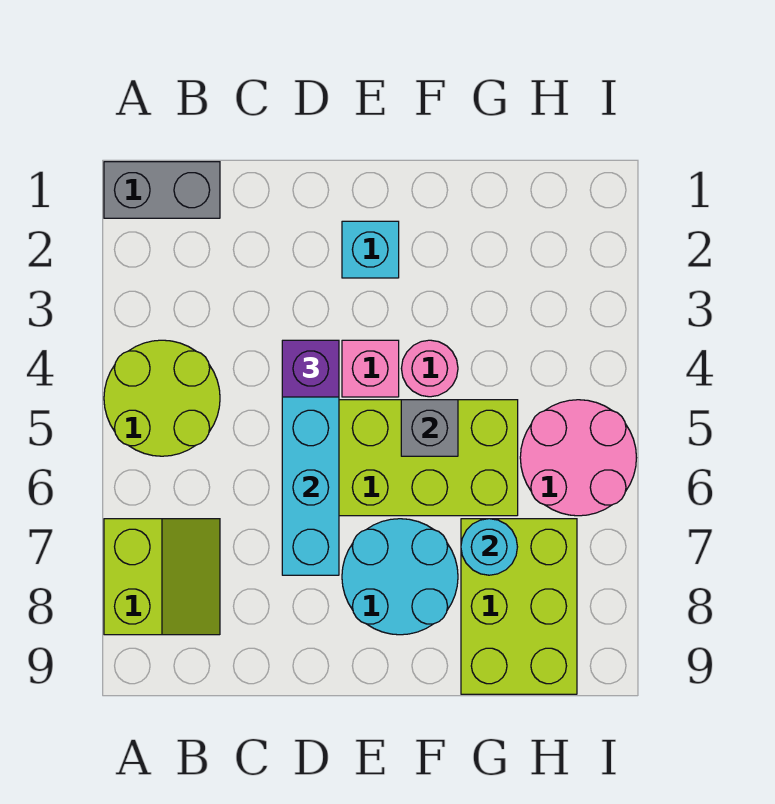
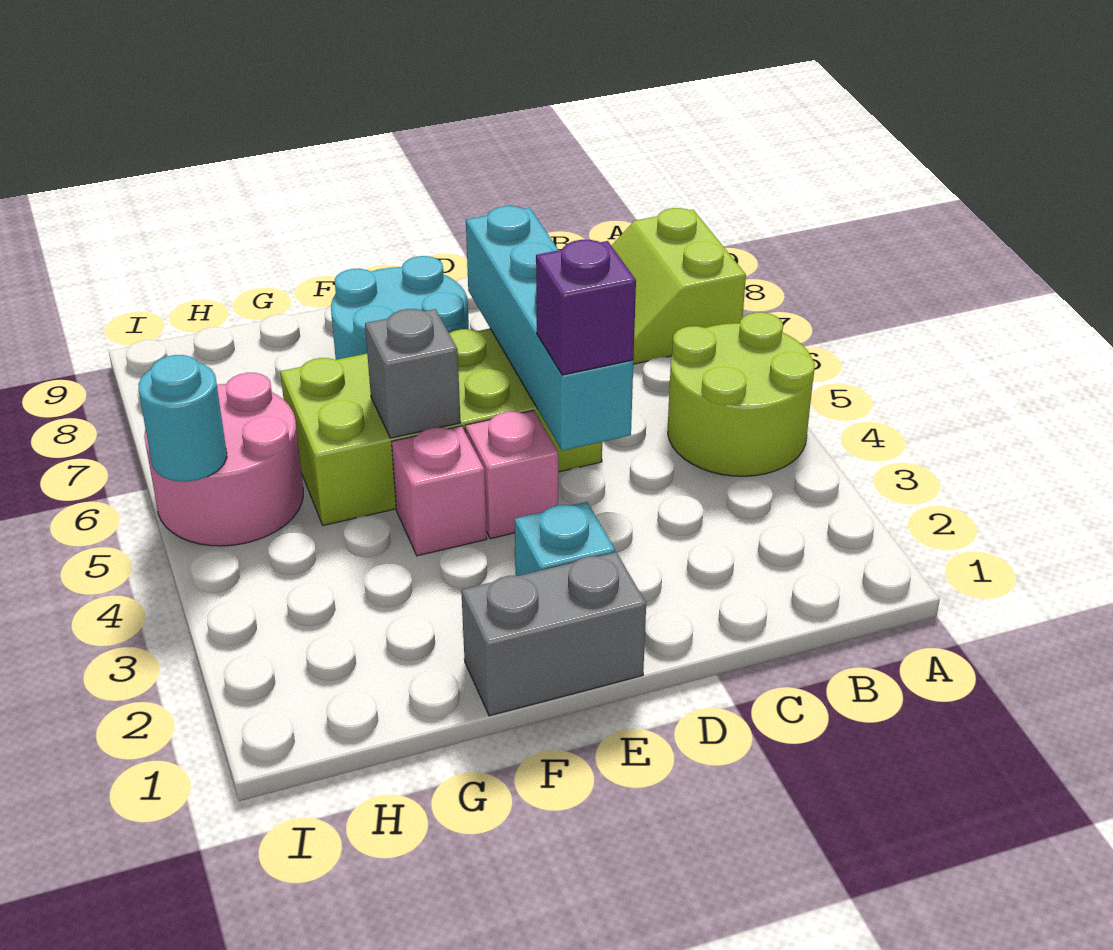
grey brick A1:B1 level 1 -> grey brick E1:F1 level 1
pink round brick F4 level 1 -> pink brick F4 level 1
lime brick G7:H9 level 1 -> none
cyan round brick G7 level 2 -> cyan round brick I5 level 2

